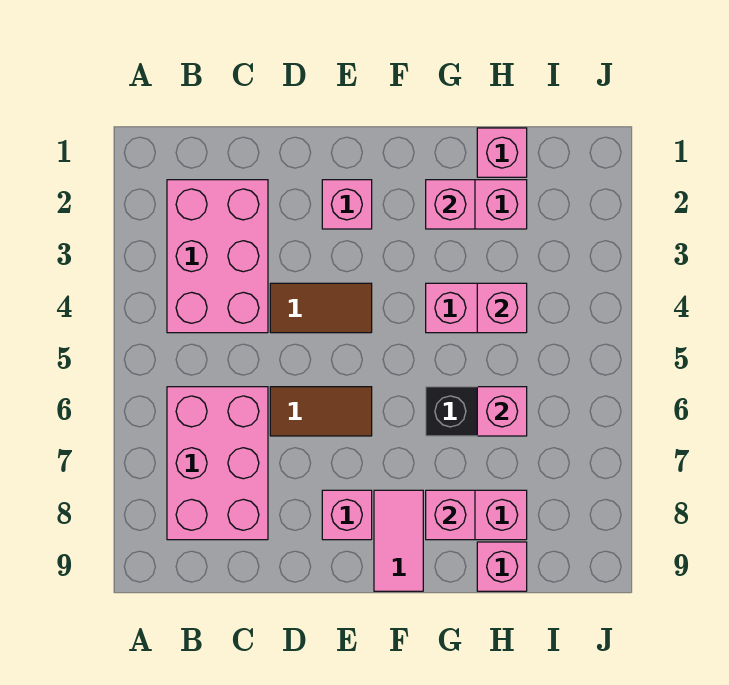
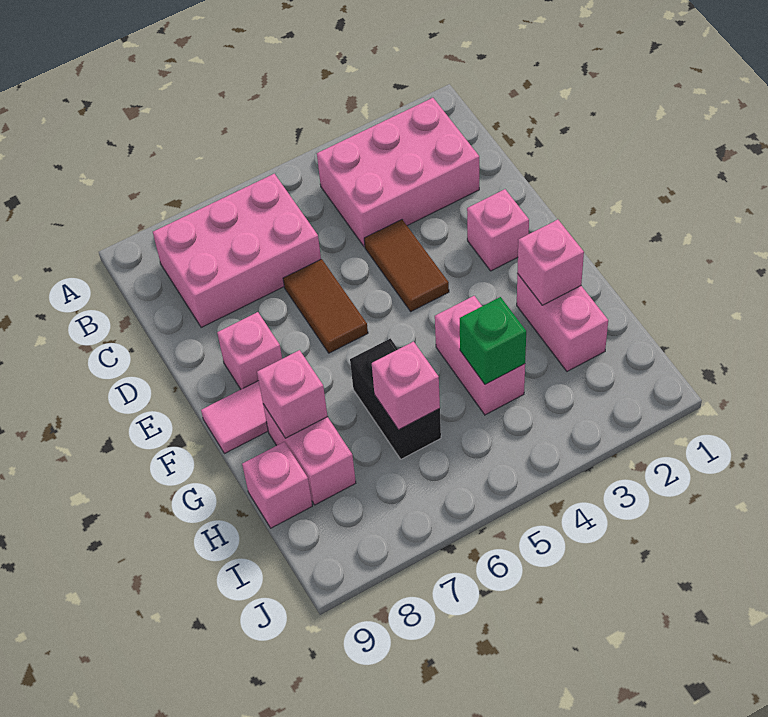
pink brick H1 level 1 -> none
pink brick H4 level 2 -> green brick H4 level 2

